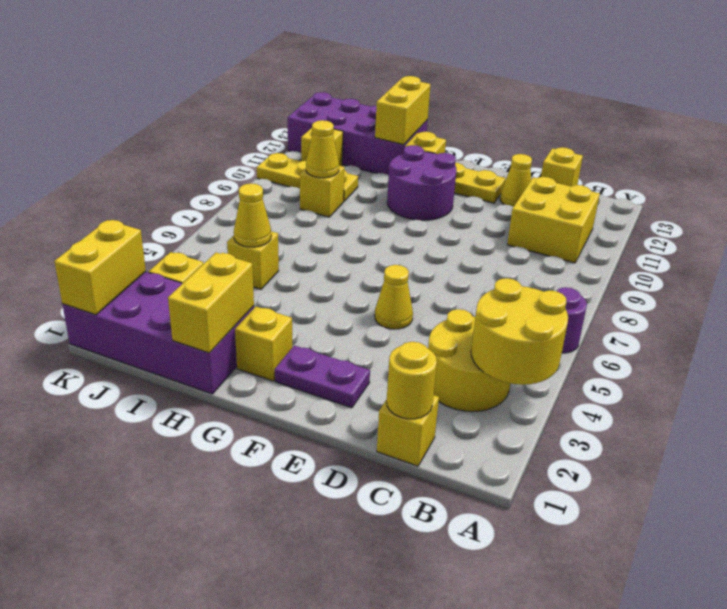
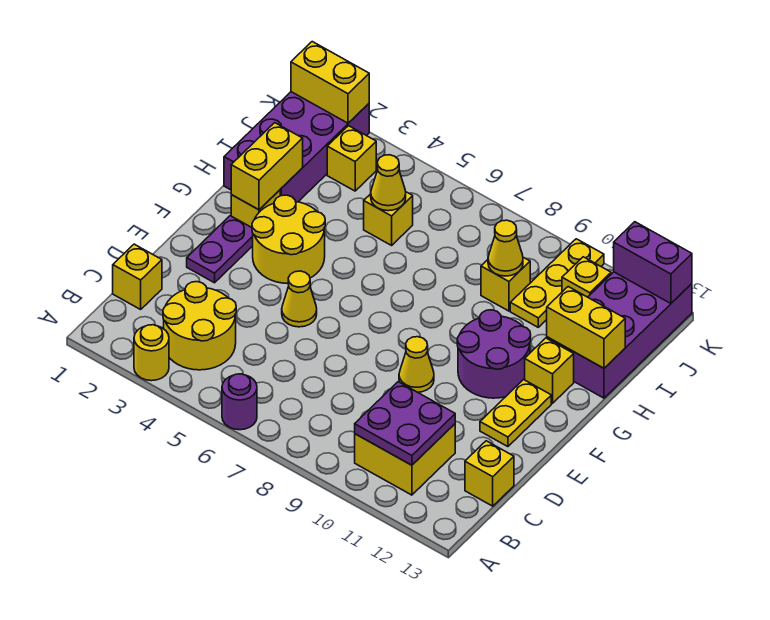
yellow round brick A3:B4 level 2 -> yellow round brick F3:G4 level 1
none -> purple plate B10:C11 level 2
yellow round brick C1 level 2 -> yellow round brick A3 level 1
yellow cone D12 level 1 -> yellow cone E9 level 1
yellow brick H1:H2 level 2 -> yellow brick G2:H2 level 2
none -> purple brick K12:K13 level 2

